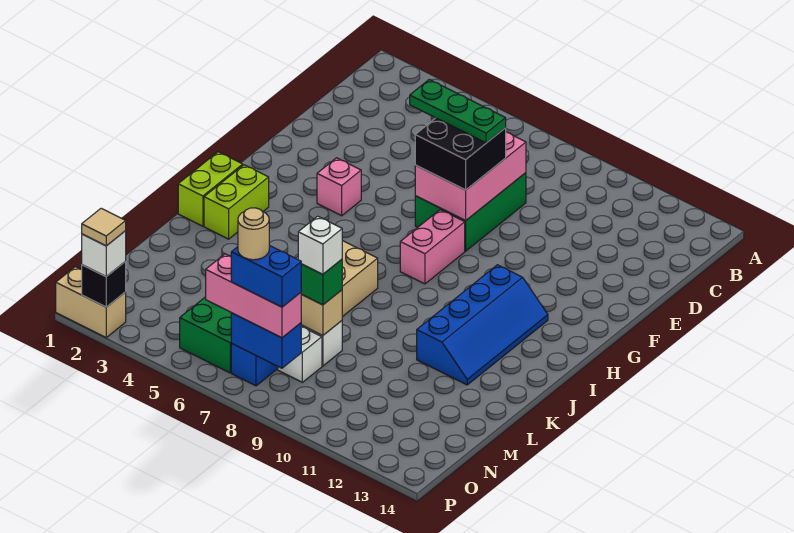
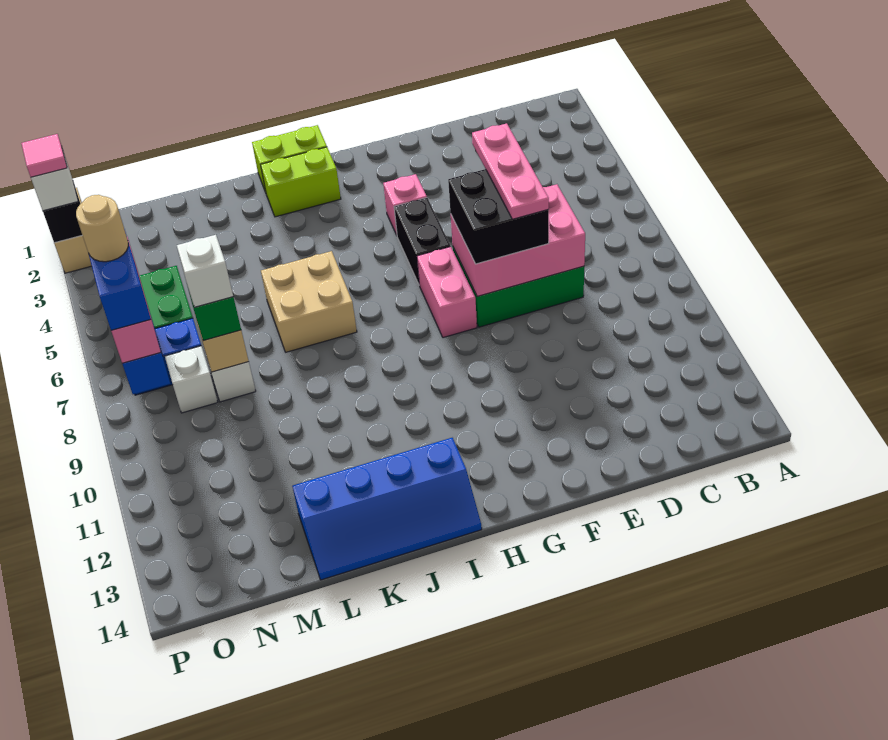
green plate E6:E8 level 4 -> pink plate E6:E8 level 4
none -> black brick G5:G6 level 1
pink brick G8:H8 level 1 -> pink brick G7:G8 level 1
blue slope H11:K12 level 1 top 11 -> blue slope I13:L14 level 1 top 13
tan tile P2 level 4 -> pink tile P2 level 4

